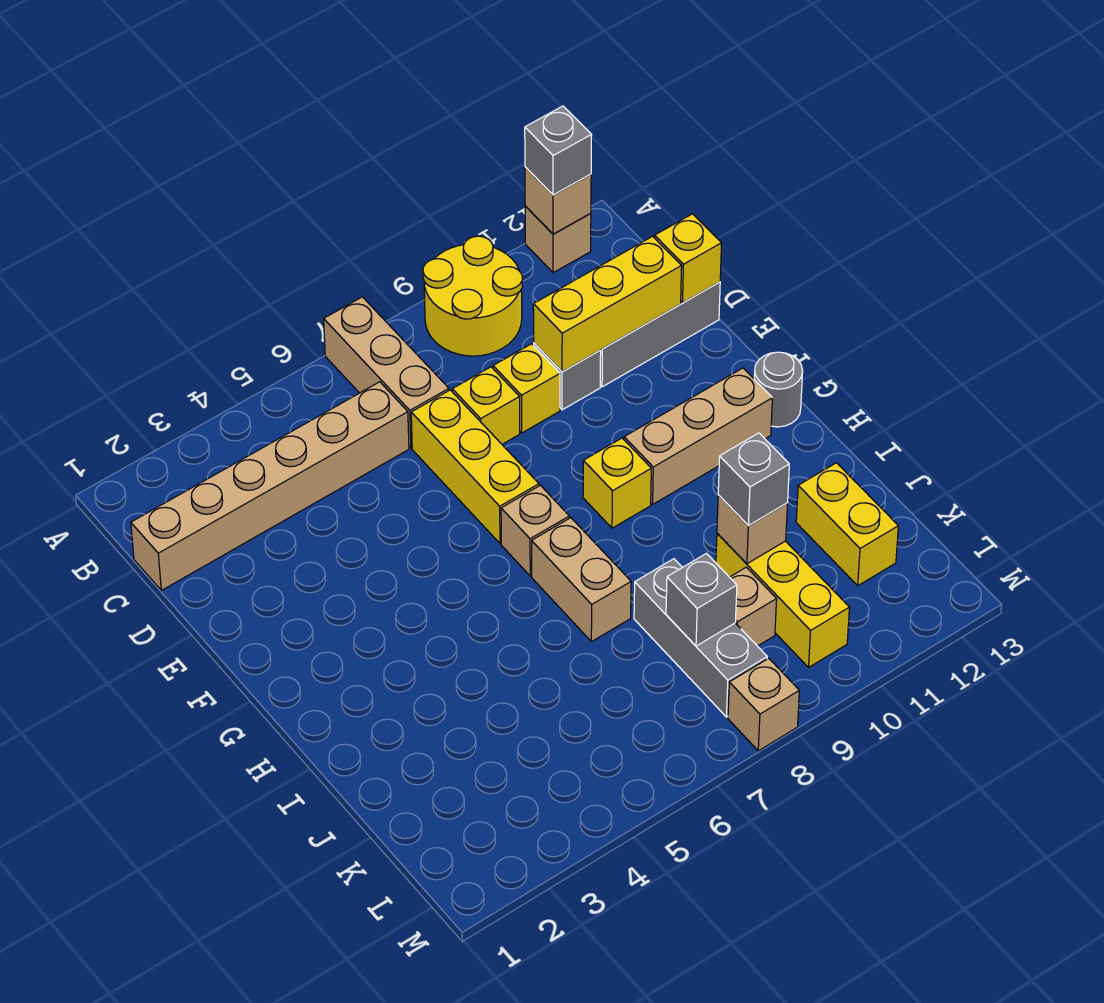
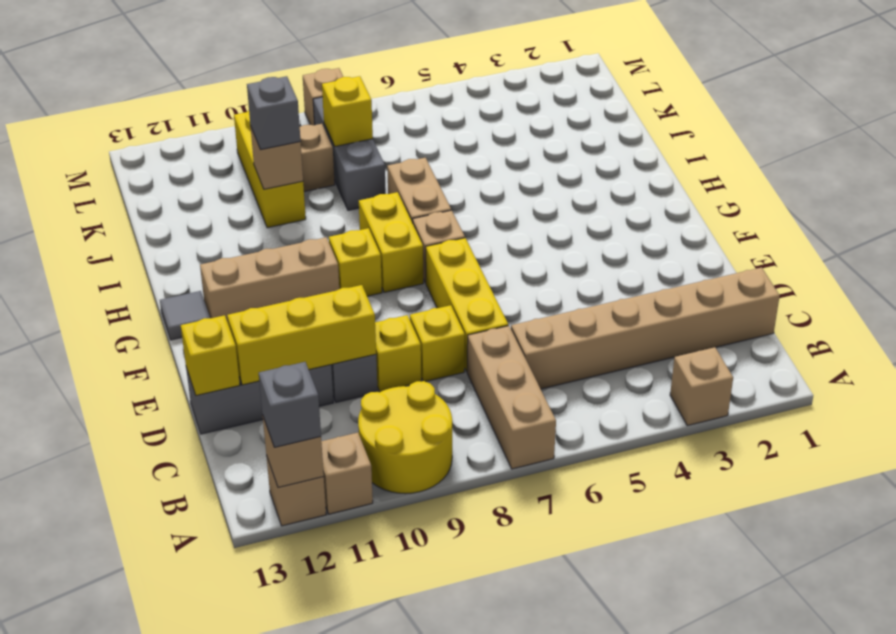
none -> tan brick A3 level 1
none -> tan brick A11 level 1
grey round brick G13 level 1 -> grey tile G13 level 1
yellow brick J12:K12 level 1 -> yellow brick G8:H8 level 1
grey brick K8 level 2 -> yellow brick K8 level 2

